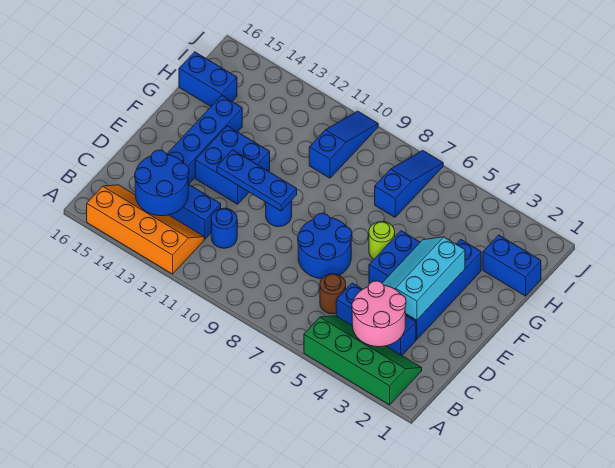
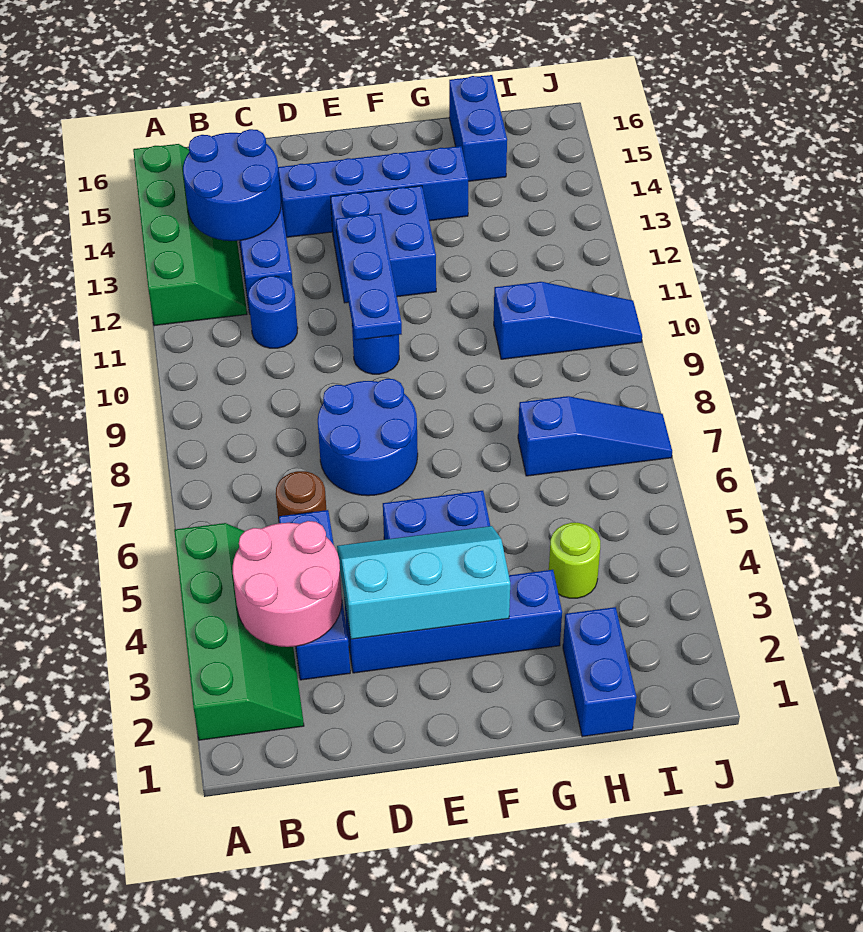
orange slope A12:B15 level 1 top A -> green slope A12:B15 level 1 top A
lime round brick F6 level 1 -> lime round brick H4 level 1

